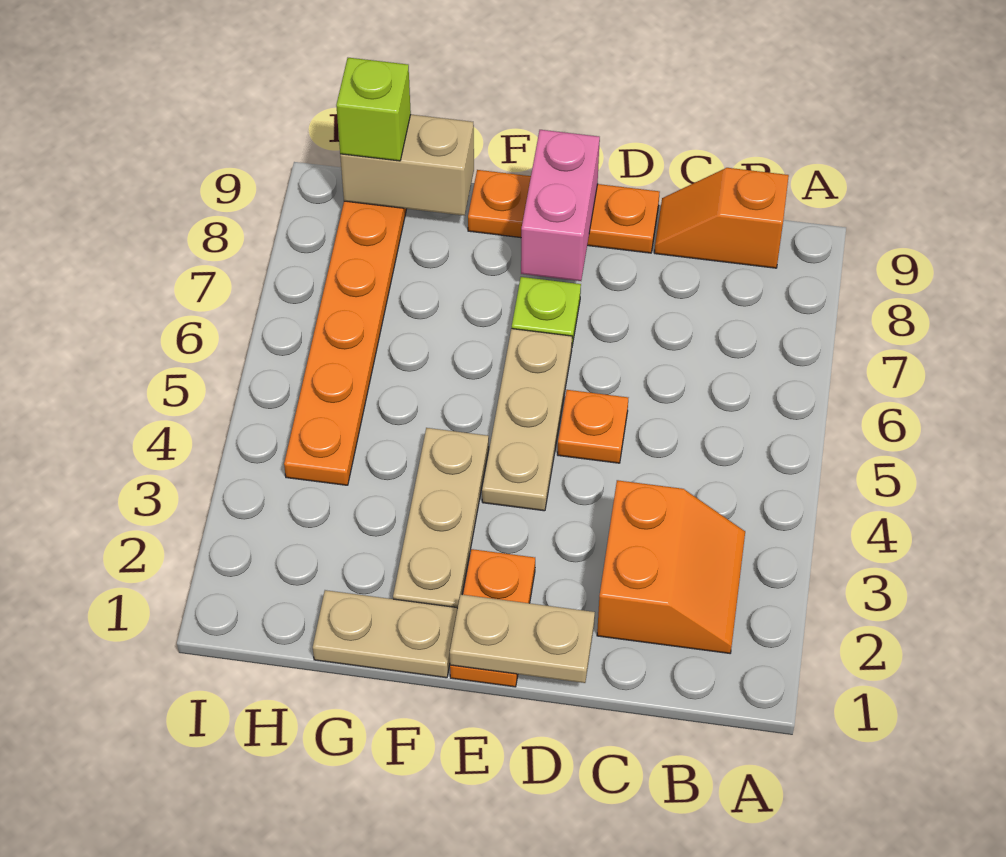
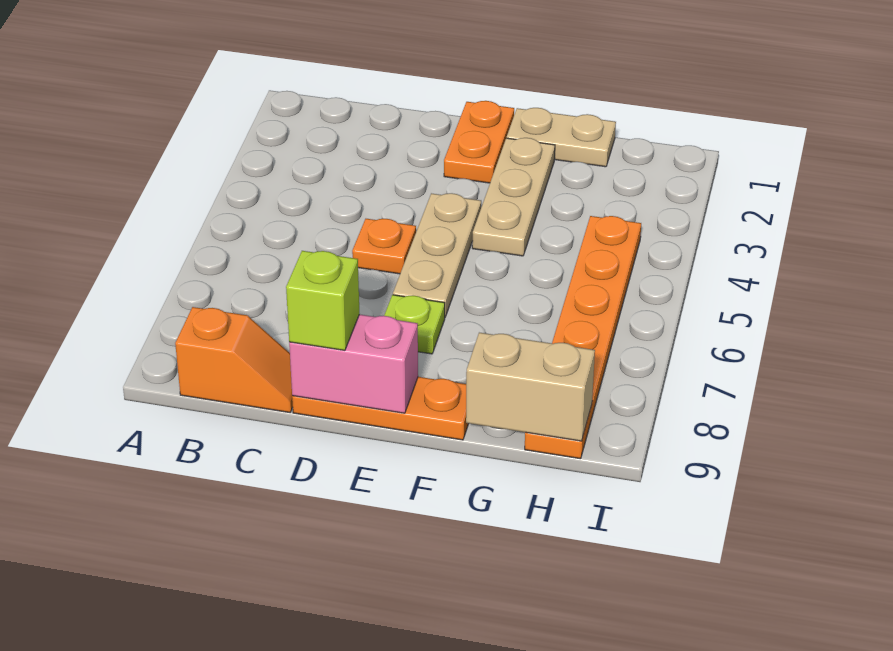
orange slope B2:C3 level 1 top C -> none
tan plate D1:E1 level 2 -> none
pink brick E8:E9 level 2 -> pink brick D9:E9 level 2
lime brick H9 level 3 -> lime brick D9 level 3

